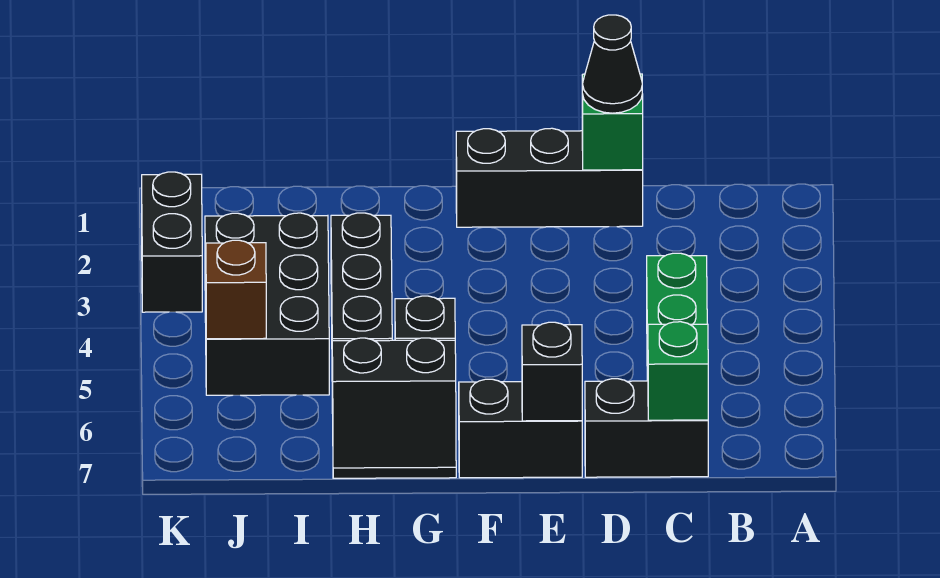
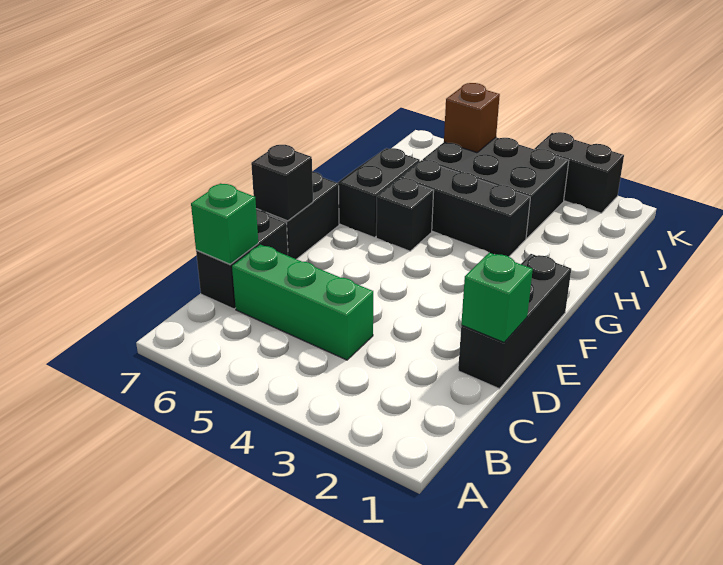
black cone D1 level 3 -> none

